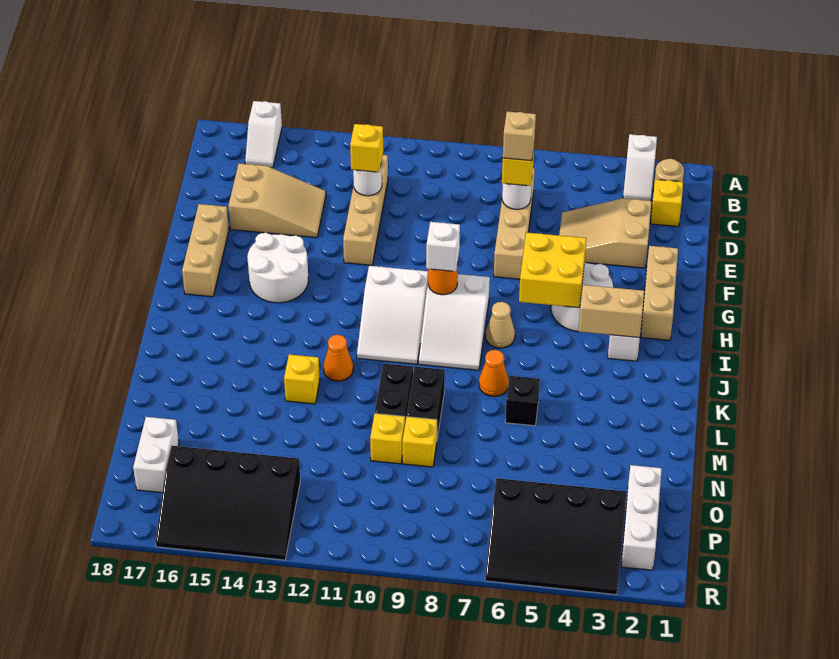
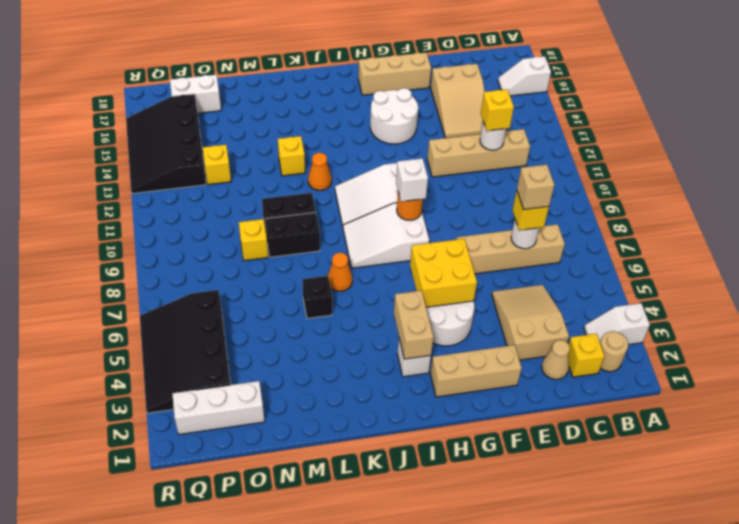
tan cone I7 level 1 -> tan cone D2 level 1
yellow brick N10 level 1 -> yellow brick O13 level 1

